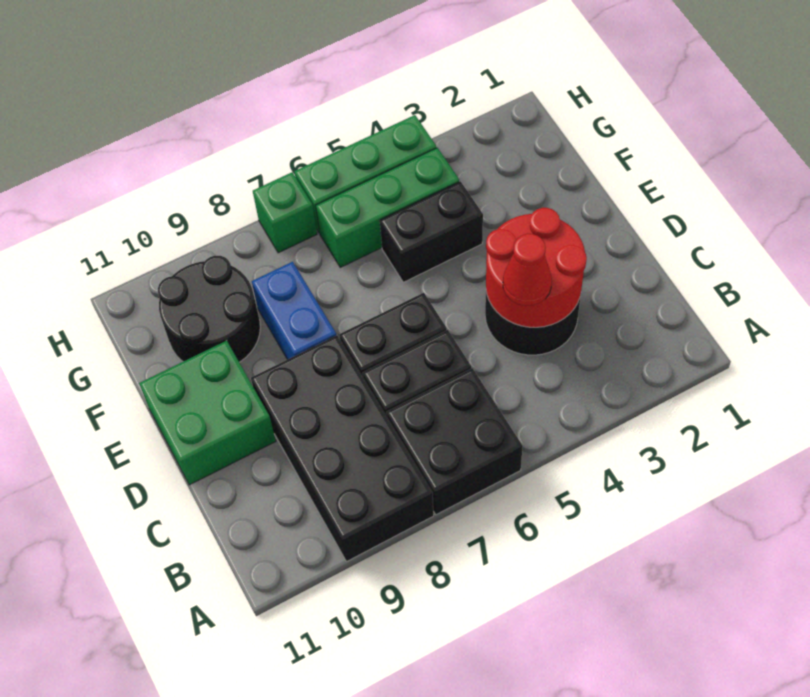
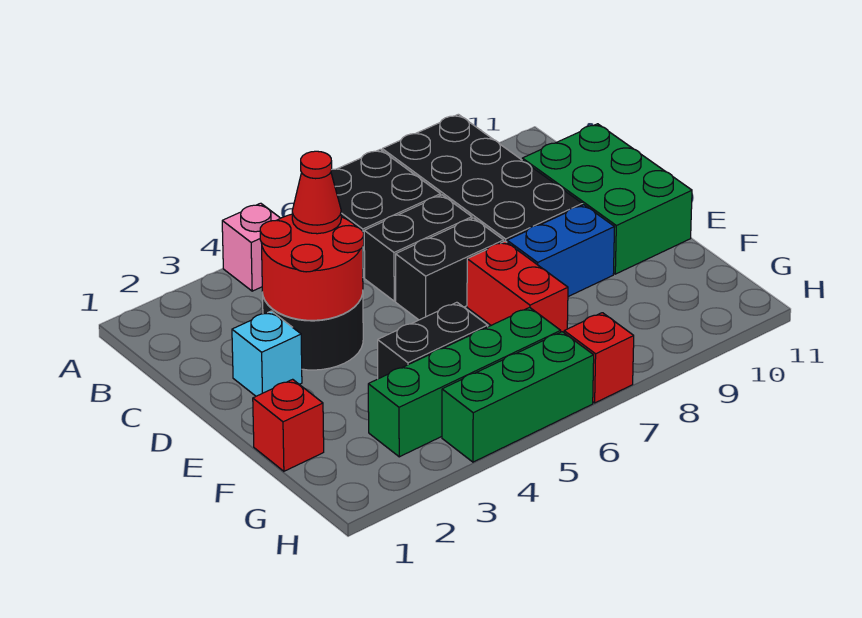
none -> pink brick A4 level 1
none -> cyan brick D2 level 1
green brick D10:E11 level 1 -> green brick C10:E11 level 1
none -> red brick E7:F7 level 1
blue brick E8:F8 level 1 -> blue brick E8:E9 level 1
none -> red brick F1 level 1
black round brick F9:G10 level 1 -> none
green brick G4:G6 level 1 -> green brick G3:G6 level 1
green brick H7 level 1 -> red brick H7 level 1

